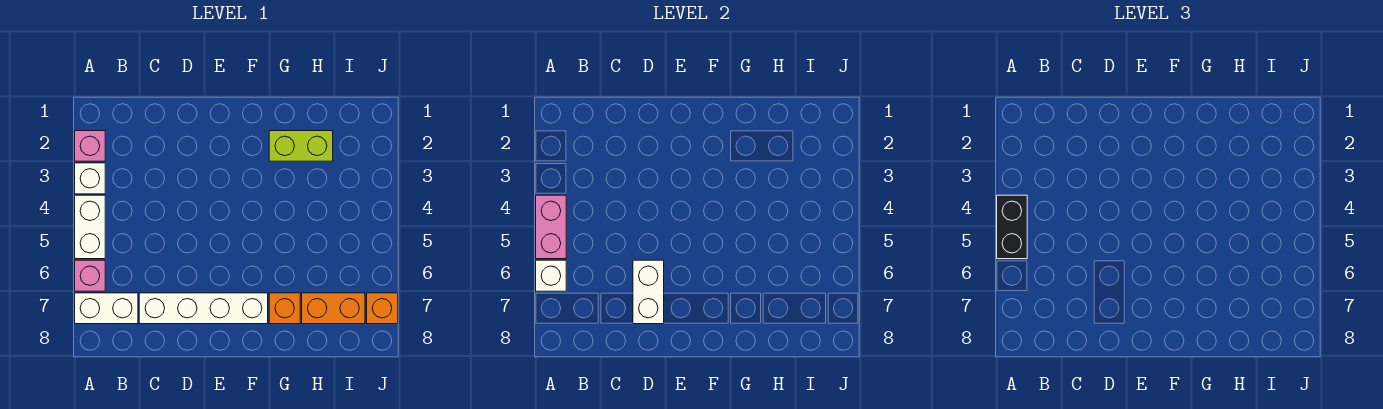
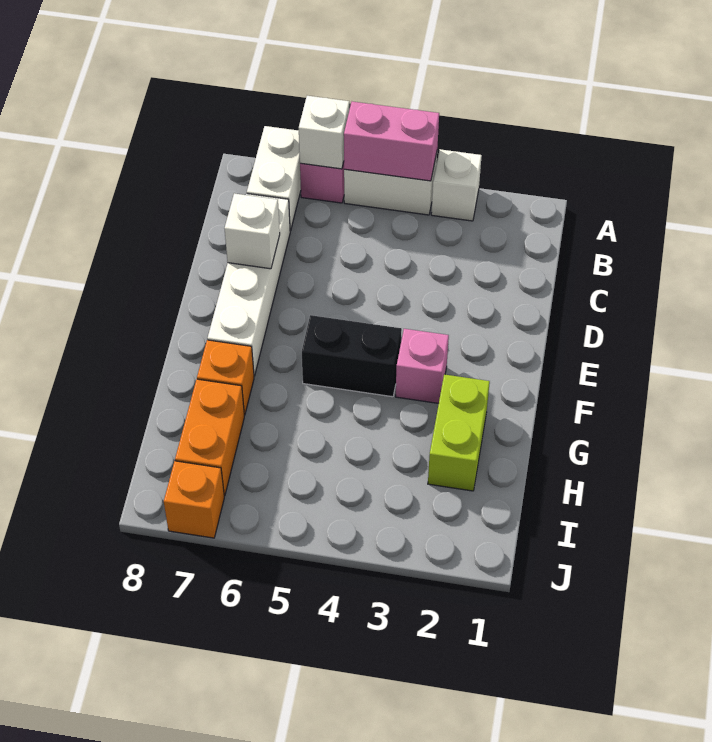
pink brick A2 level 1 -> pink brick F3 level 1
black brick A4:A5 level 3 -> black brick F4:F5 level 1
white brick D6:D7 level 2 -> white brick D7 level 2

